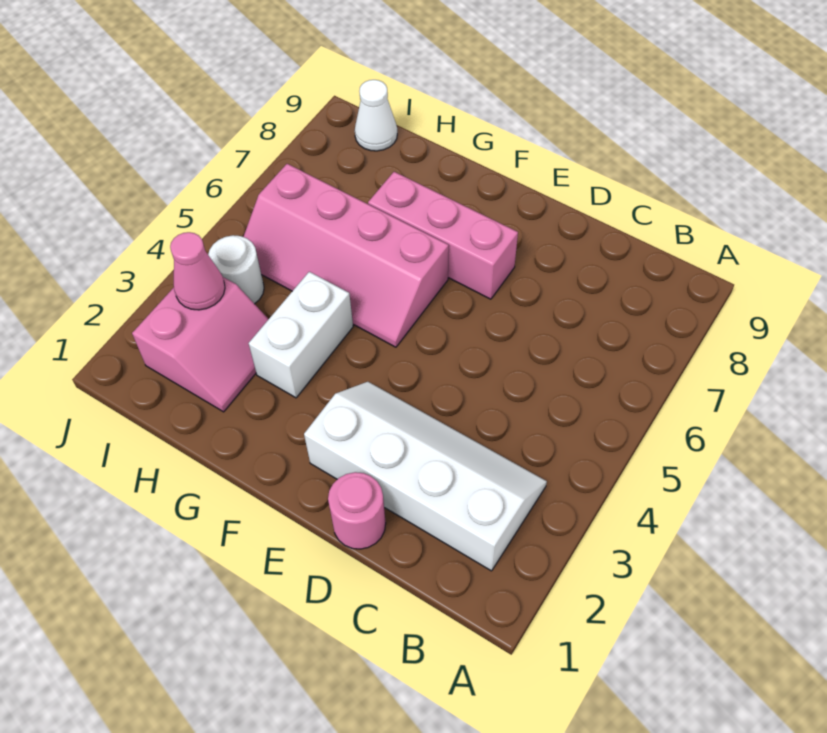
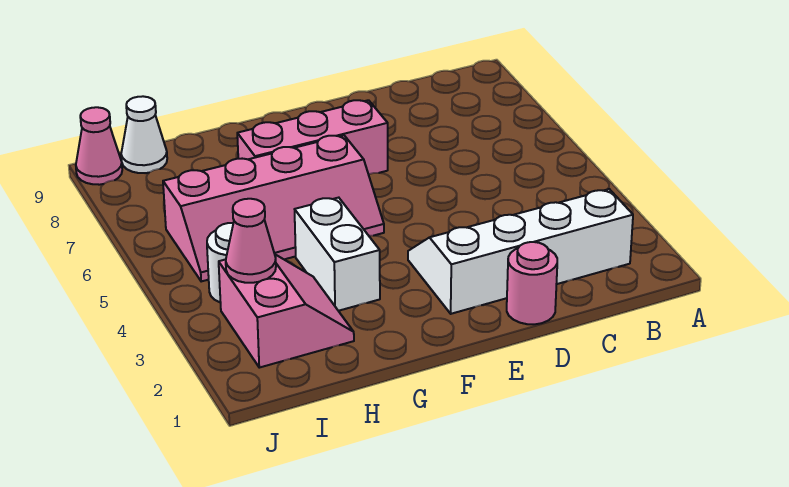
none -> pink cone J9 level 1

